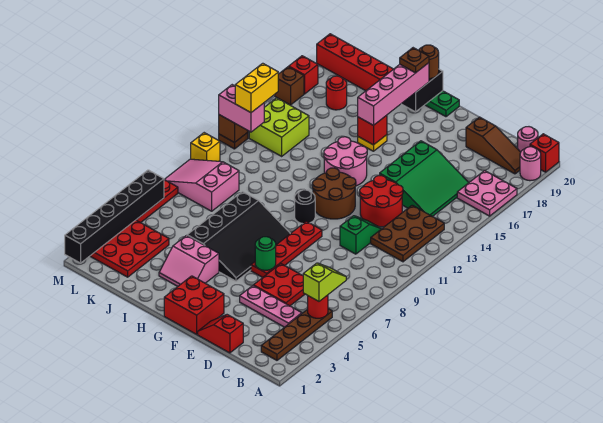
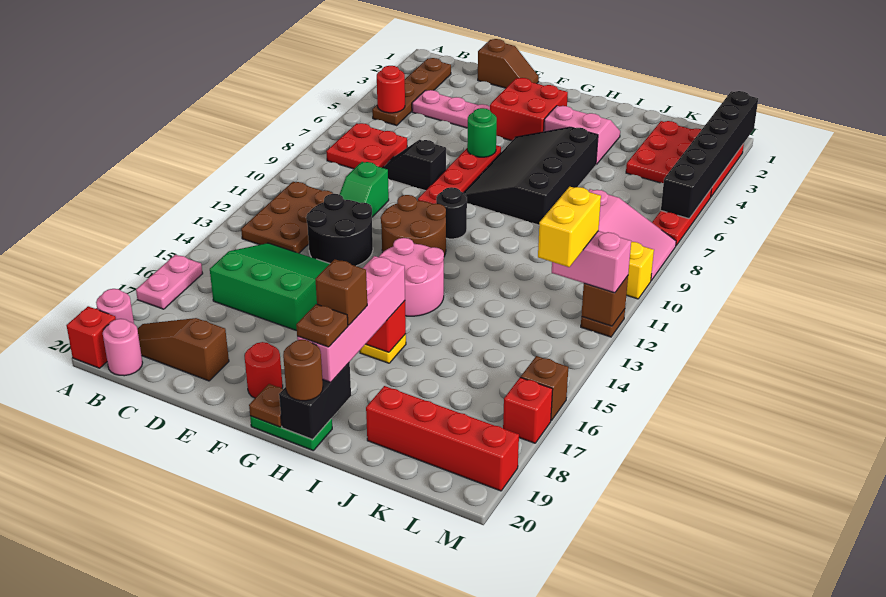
pink plate A16:B17 level 1 -> pink plate A16:A17 level 1
lime slope B5:B6 level 3 top 5 -> none
green slope C14:E16 level 1 top E -> green slope C14:E16 level 1 top 16
red slope D1:E1 level 1 top D -> brown slope D1:E1 level 1 top D
red plate D5:E6 level 1 -> red plate B7:C8 level 1
none -> black slope D8:E8 level 1 top E
red round brick D12:E13 level 1 -> black round brick D12:E13 level 1
red brick F1:G2 level 1 -> red brick F3:G4 level 1
none -> brown plate G20 level 2
none -> brown brick H18 level 4
lime brick K13:L14 level 1 -> none
red round brick K17 level 1 -> red round brick F19 level 1

